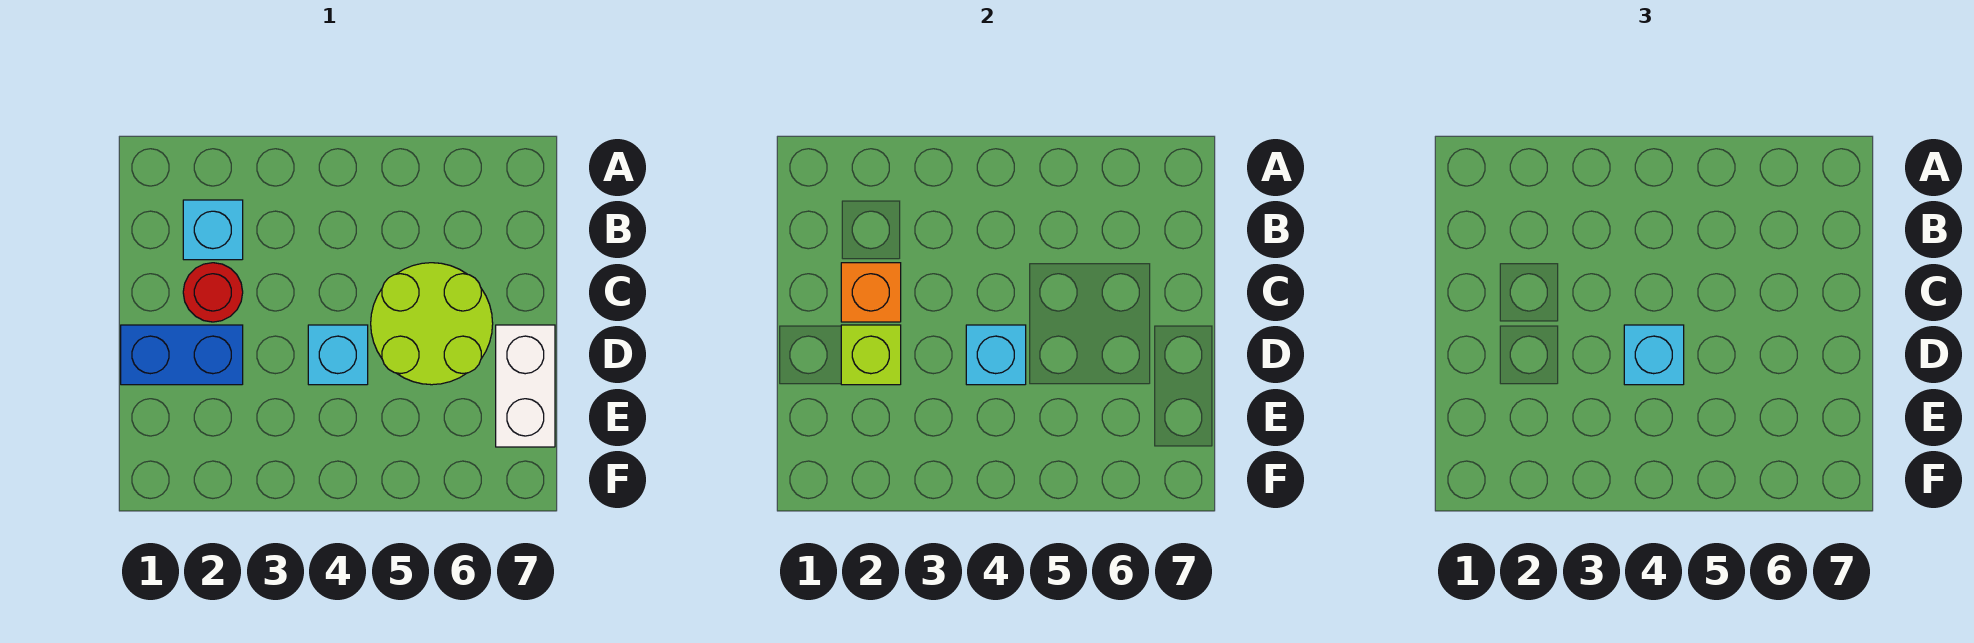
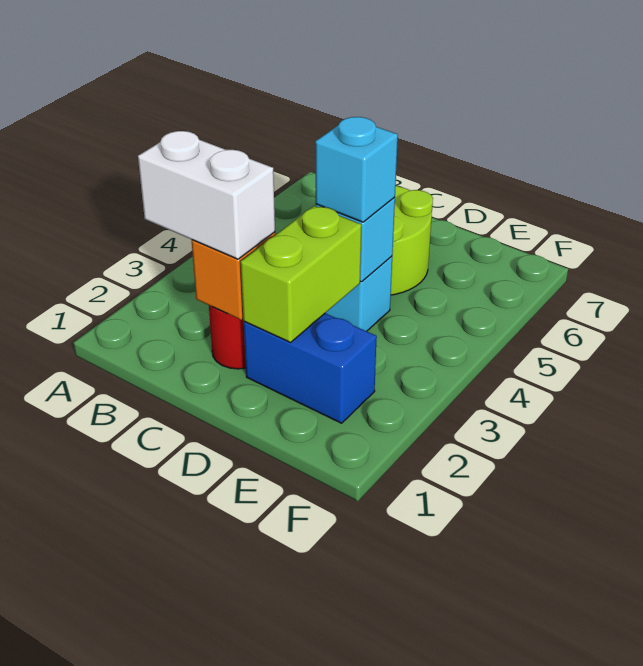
cyan brick B2 level 1 -> none
blue brick D1:D2 level 1 -> blue brick D2:E2 level 1
lime brick D2 level 2 -> lime brick D2:D3 level 2
white brick D7:E7 level 1 -> white brick B2:C2 level 3

